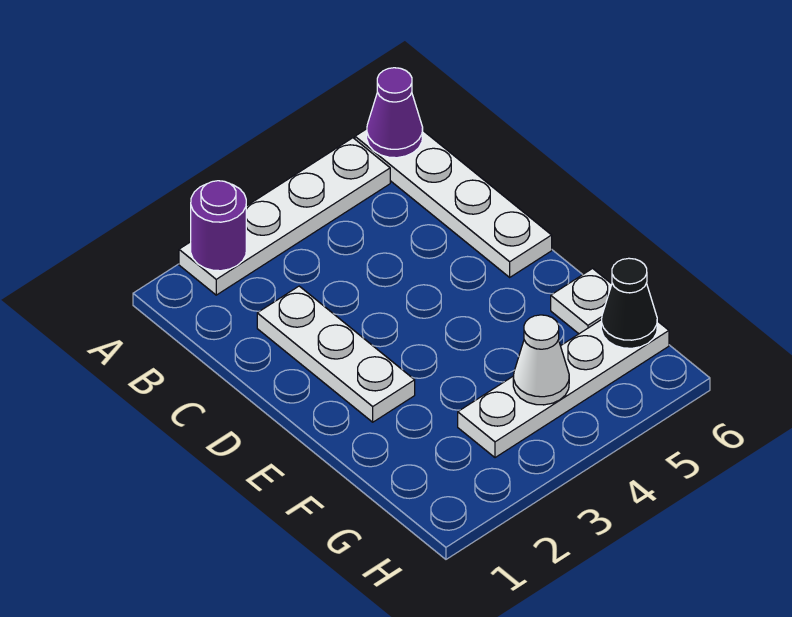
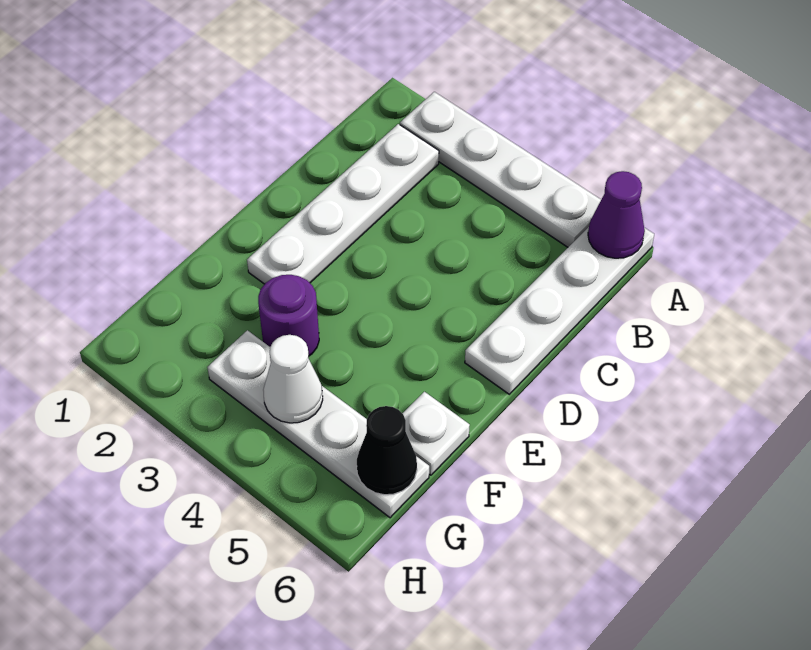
purple round brick A2 level 2 -> purple round brick F3 level 1
white plate C2:E2 level 1 -> white plate B2:E2 level 1

